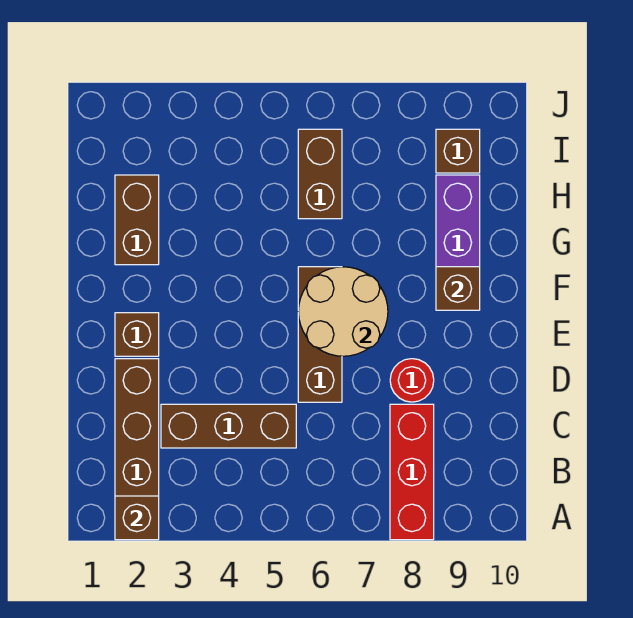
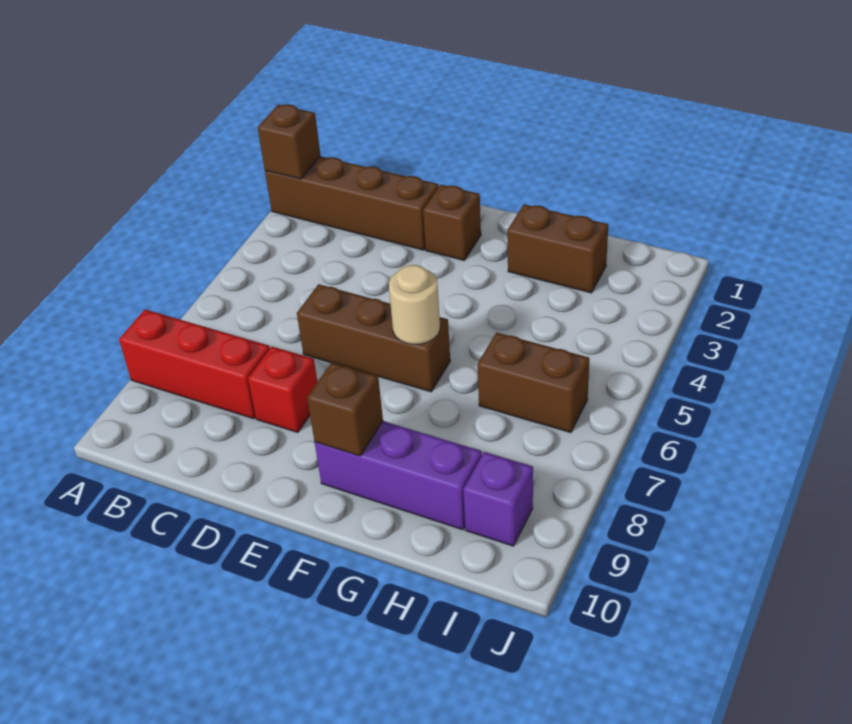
brown brick C3:C5 level 1 -> none
red round brick D8 level 1 -> red brick D8 level 1
tan round brick E6:F7 level 2 -> tan round brick F6 level 2
brown brick I9 level 1 -> purple brick I9 level 1

